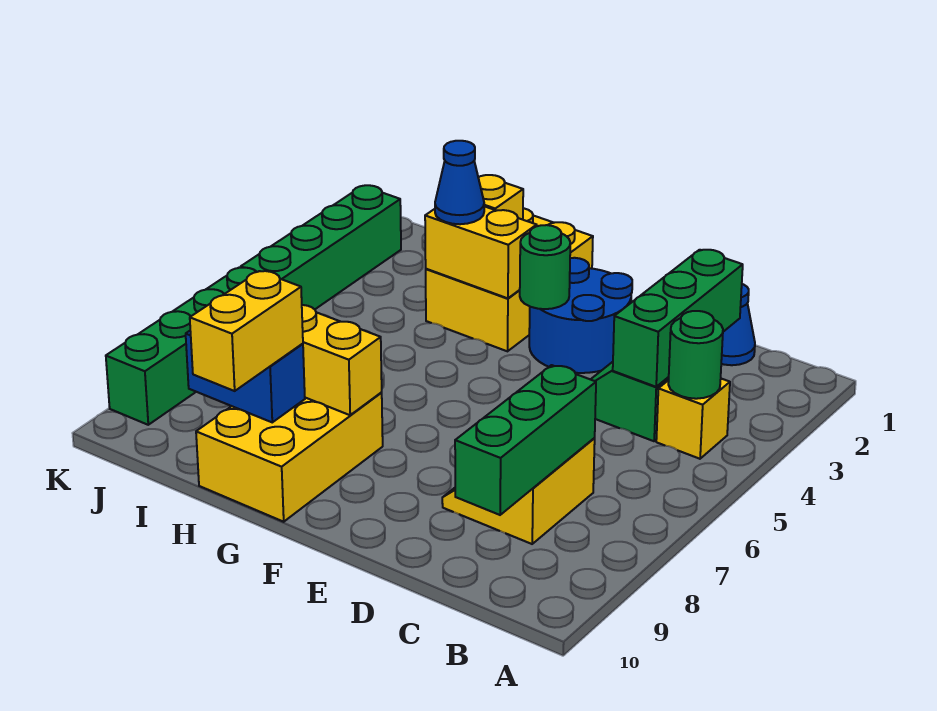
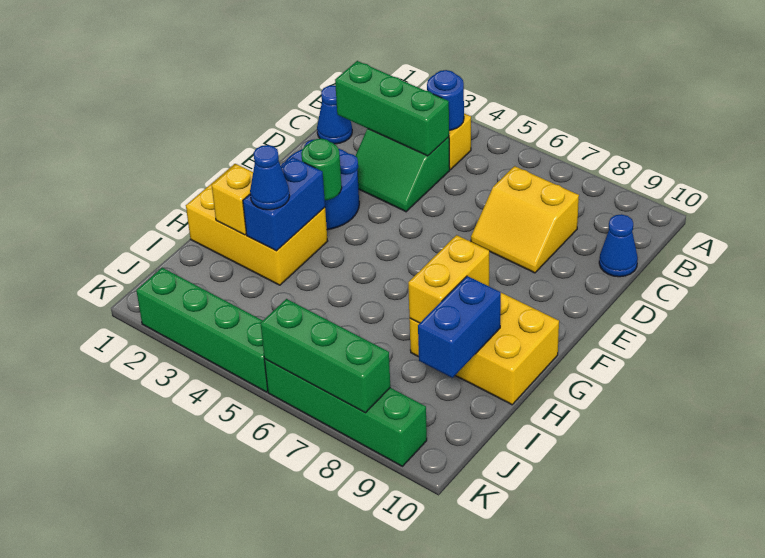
green round brick B4 level 2 -> blue round brick B4 level 2
green brick C7:C9 level 2 -> green brick K6:K8 level 2
none -> blue cone C10 level 1
yellow brick G3:H3 level 2 -> blue brick G3:H3 level 2
yellow brick H9:H10 level 3 -> none

